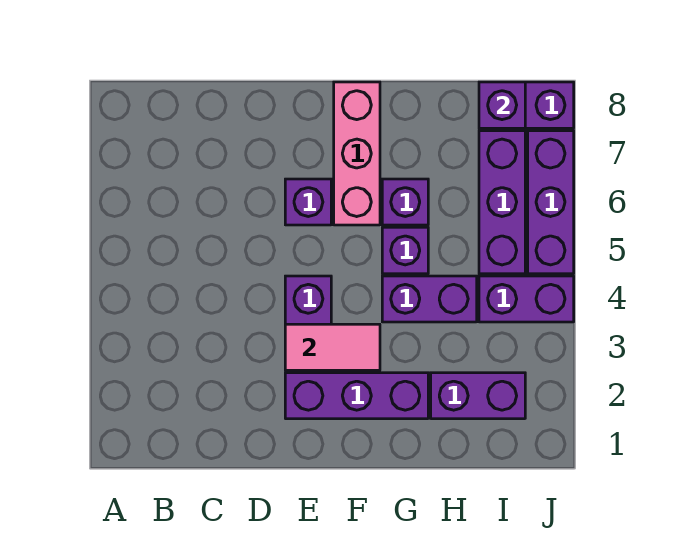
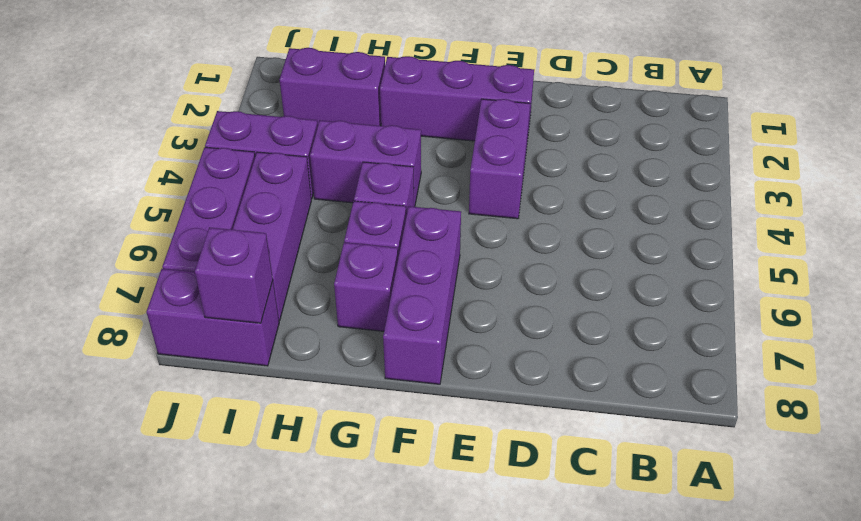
pink tile E3:F3 level 2 -> none
purple brick E6 level 1 -> purple brick G7 level 1
pink brick F6:F8 level 1 -> purple brick F6:F8 level 1

